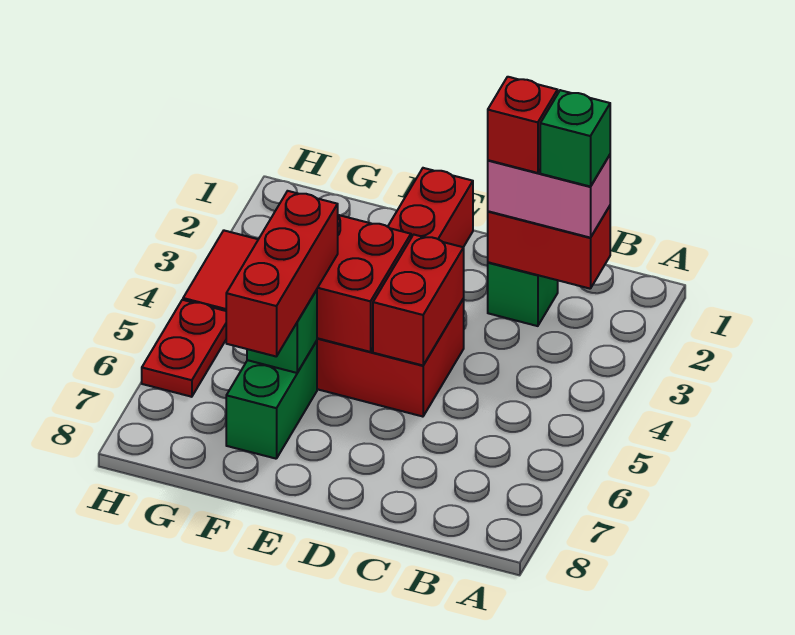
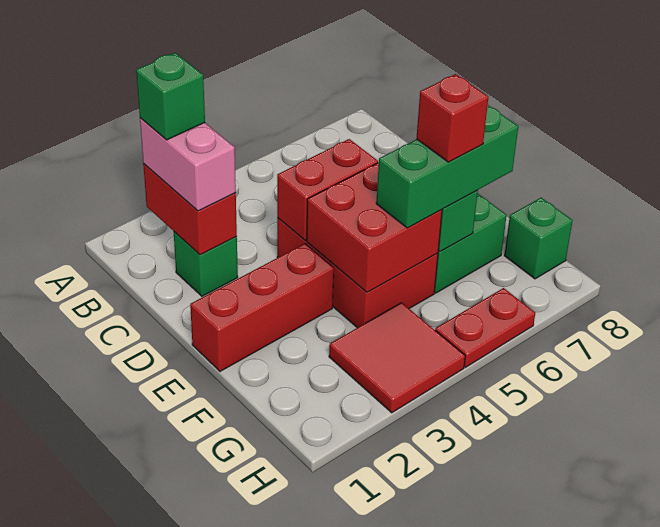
red brick C2 level 4 -> red brick F6 level 4
red brick F5:F7 level 3 -> green brick F5:F7 level 3
none -> green brick G8 level 1

